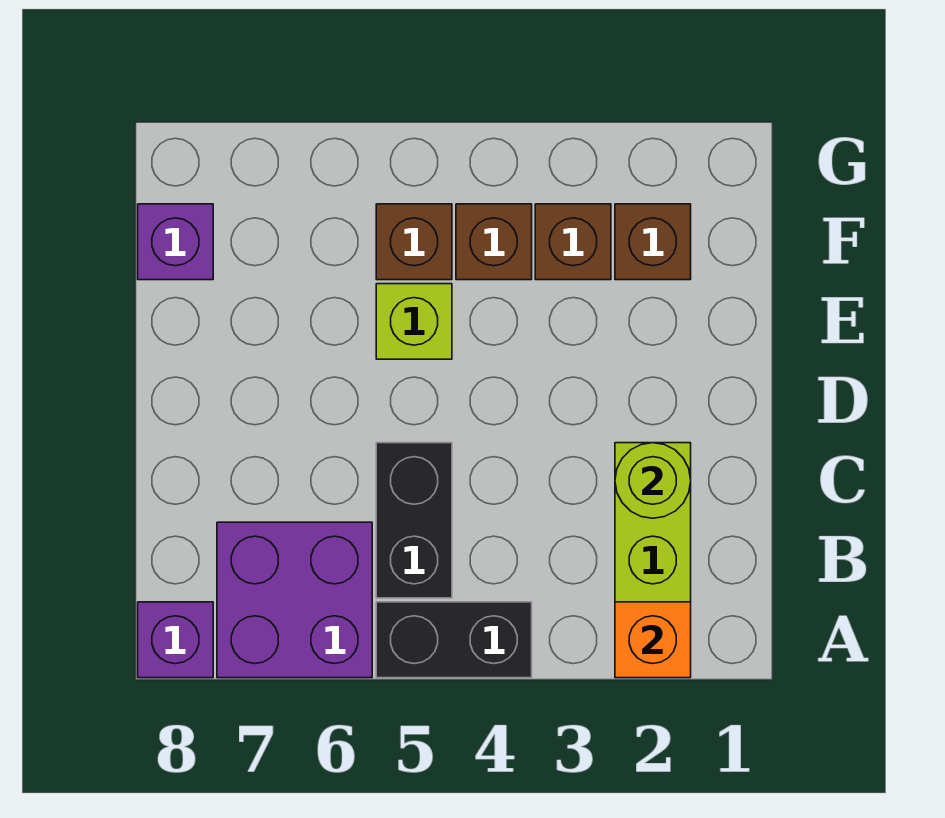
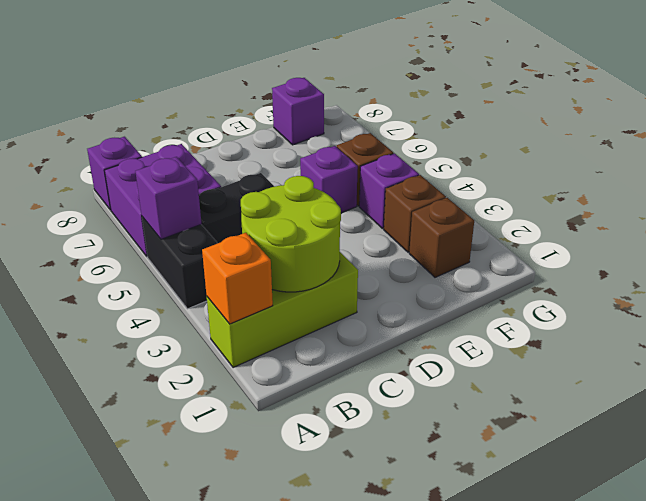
none -> purple brick A5 level 2
lime round brick C2 level 2 -> lime round brick B2:C3 level 2
lime brick E5 level 1 -> purple brick E5 level 1
brown brick F4 level 1 -> purple brick F4 level 1

